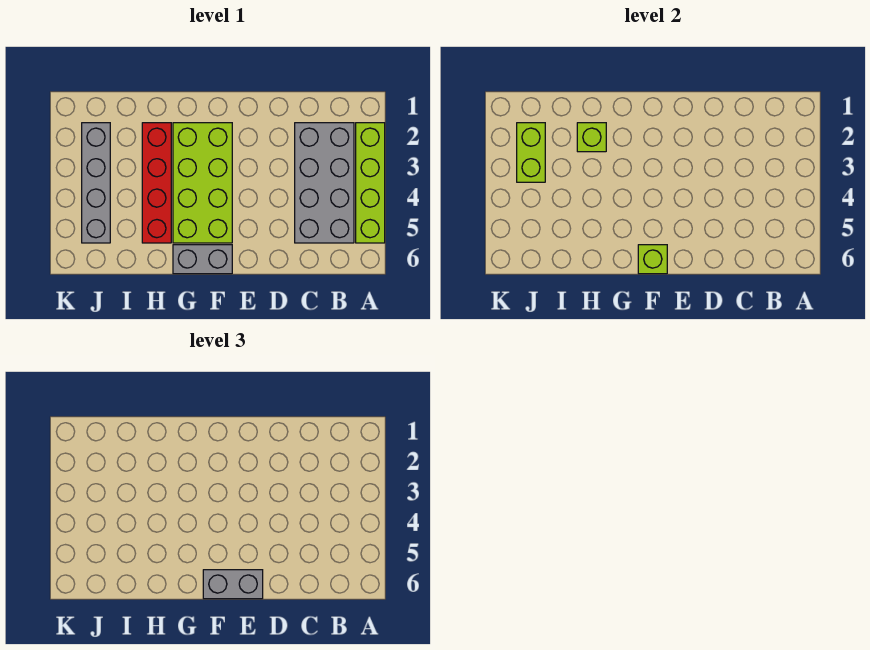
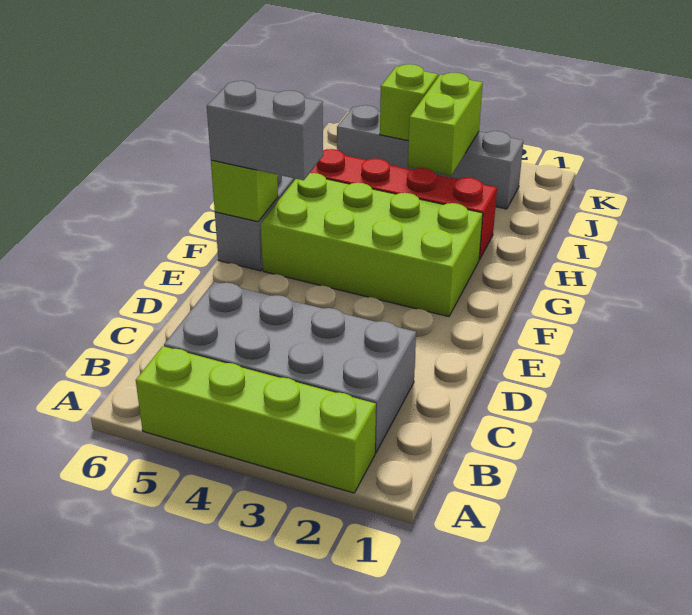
grey brick E6:F6 level 3 -> grey brick F5:F6 level 3
lime brick H2 level 2 -> lime brick J4 level 2
lime brick J2:J3 level 2 -> lime brick I3:J3 level 2

